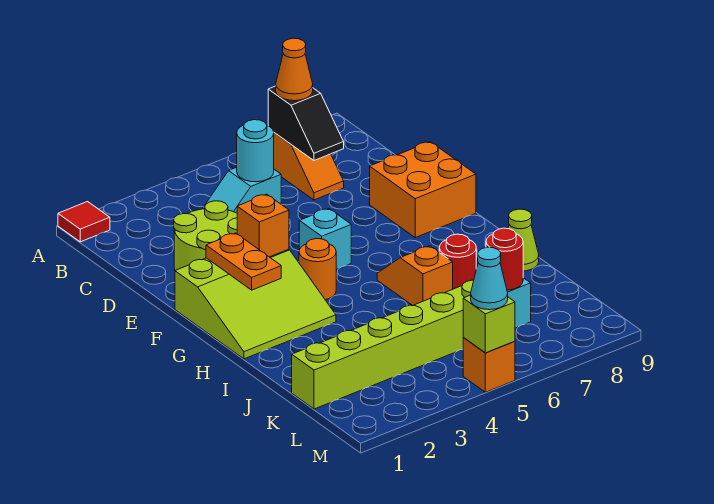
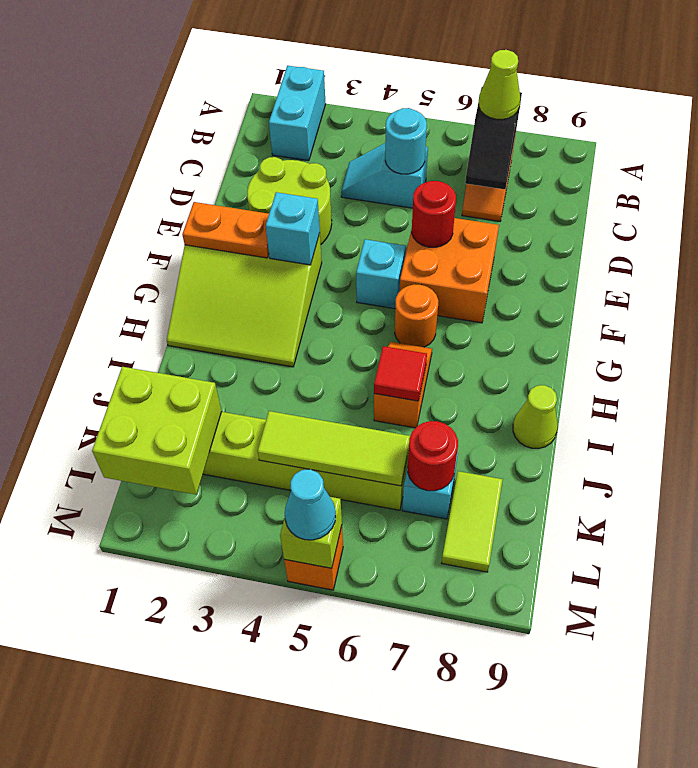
red tile A1 level 1 -> red tile I6 level 2
none -> cyan brick A2:B2 level 1
orange cone B7 level 3 -> lime cone B7 level 3
orange brick E8:F9 level 1 -> orange brick E6:F7 level 1
orange plate F2:G2 level 2 -> orange plate F1:F2 level 2
orange brick F3 level 2 -> cyan brick F3 level 2
orange round brick G4 level 1 -> orange round brick G6 level 1
red round brick I7 level 1 -> red round brick E6 level 2
none -> lime brick K1:L2 level 2
none -> lime tile K4:K6 level 2
none -> lime tile K8:L8 level 1

